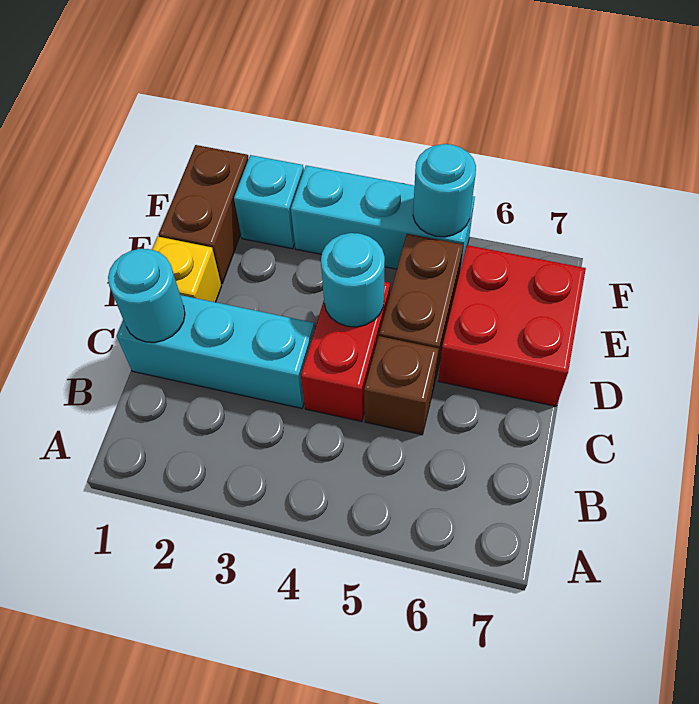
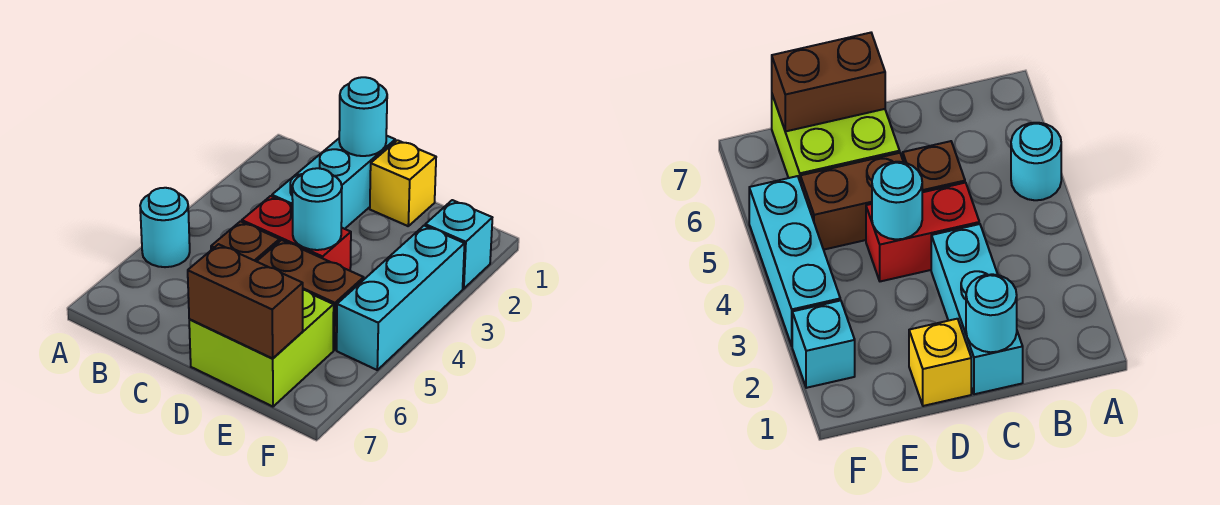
red brick D6:E7 level 1 -> lime brick D6:E7 level 1
brown brick E1:F1 level 1 -> brown brick D7:E7 level 2
cyan round brick F5 level 2 -> cyan round brick A5 level 1

